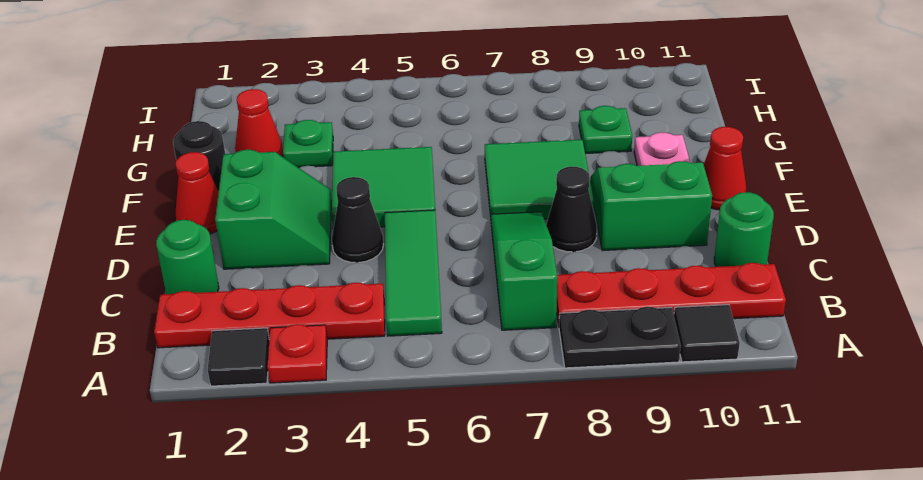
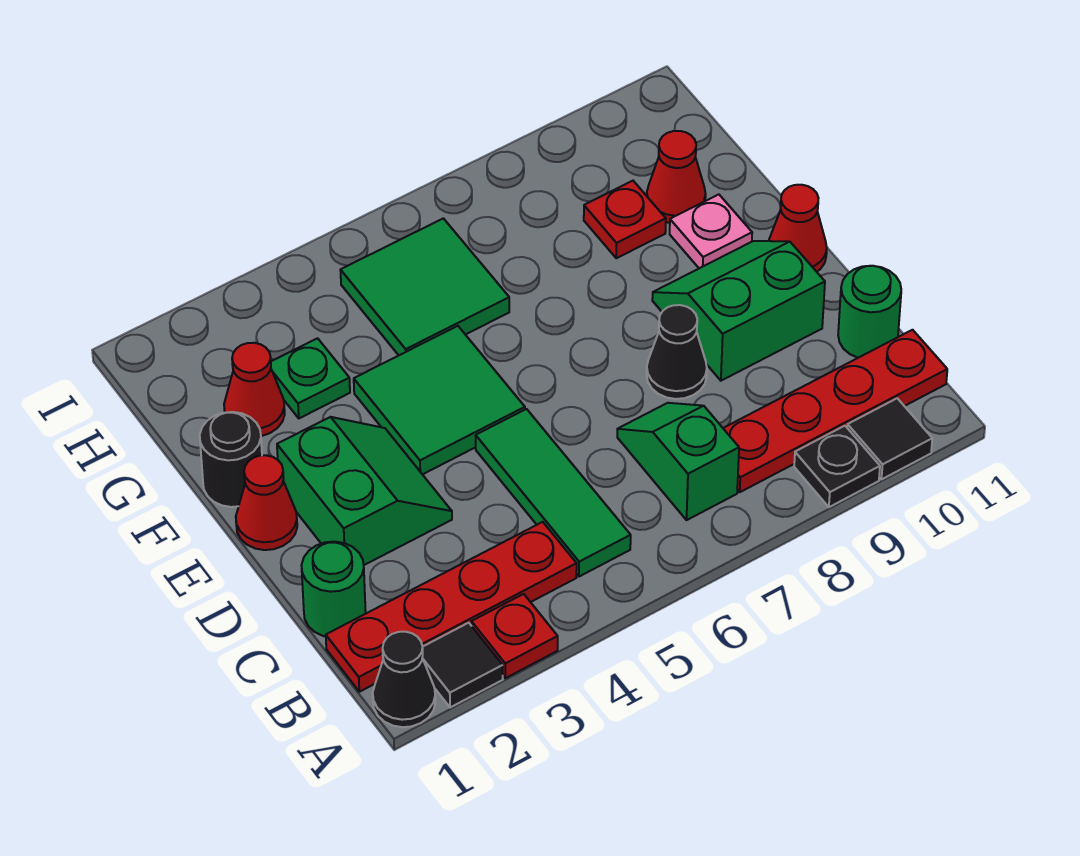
black plate A8:A9 level 1 -> black plate A9 level 1
green slope B7:D7 level 1 top B -> green slope B7:C7 level 1 top B
black cone D4 level 1 -> black cone A1 level 1
green tile E7:F8 level 1 -> green tile G5:H6 level 1
green plate G9 level 1 -> red plate G9 level 1
none -> red cone G10 level 1

